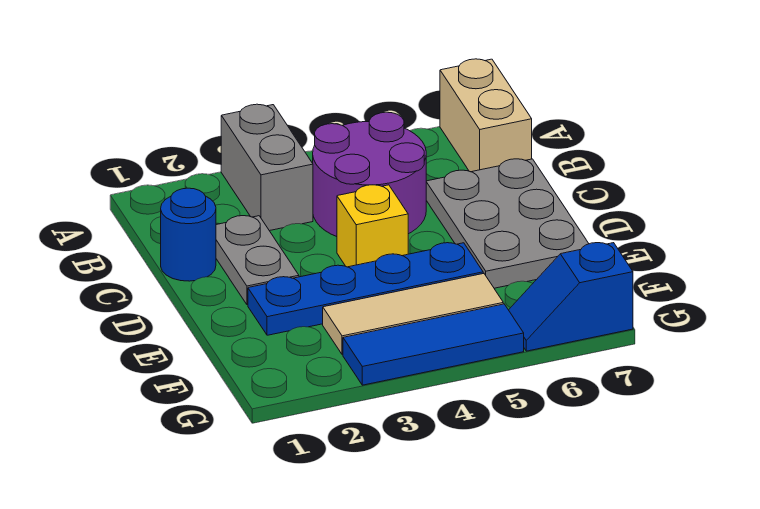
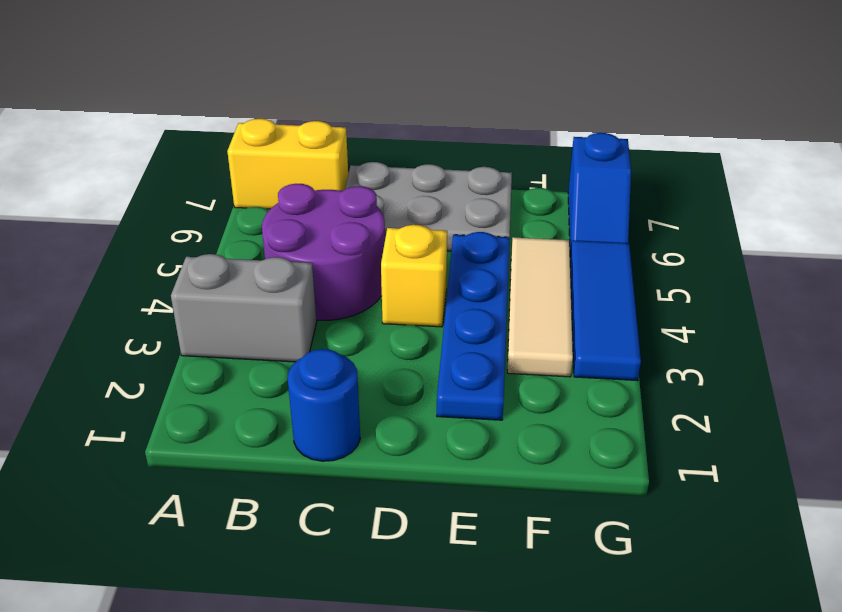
tan brick A7:B7 level 1 -> yellow brick A7:B7 level 1
grey plate C2:D2 level 1 -> none

